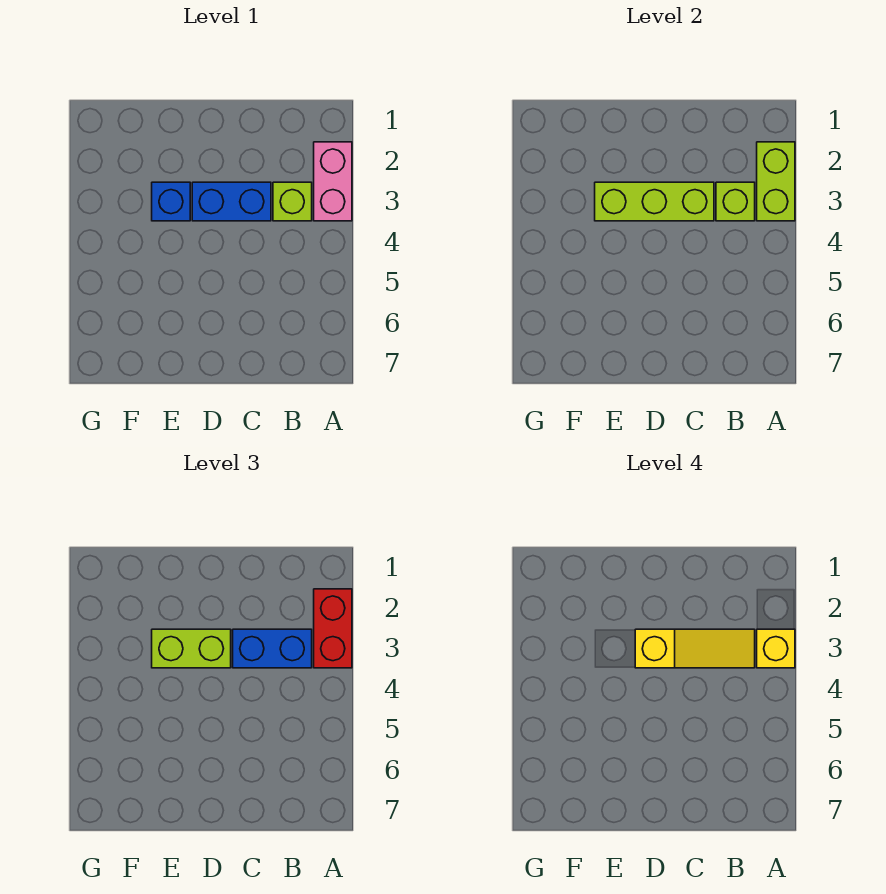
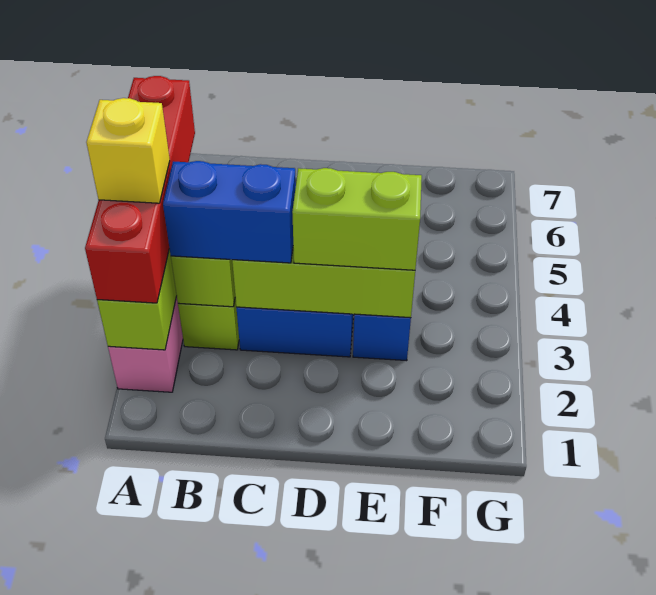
red brick A2:A3 level 3 -> red brick A2:A5 level 3
yellow slope B3:D3 level 4 top D -> none

